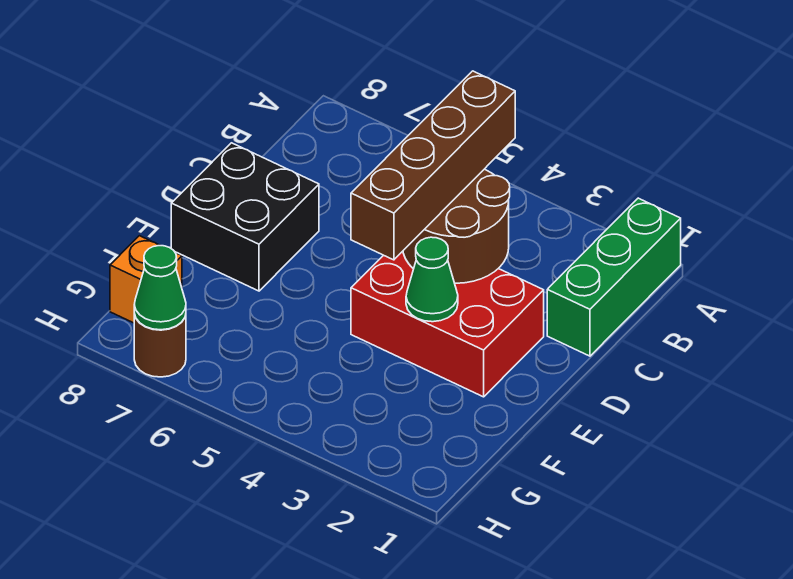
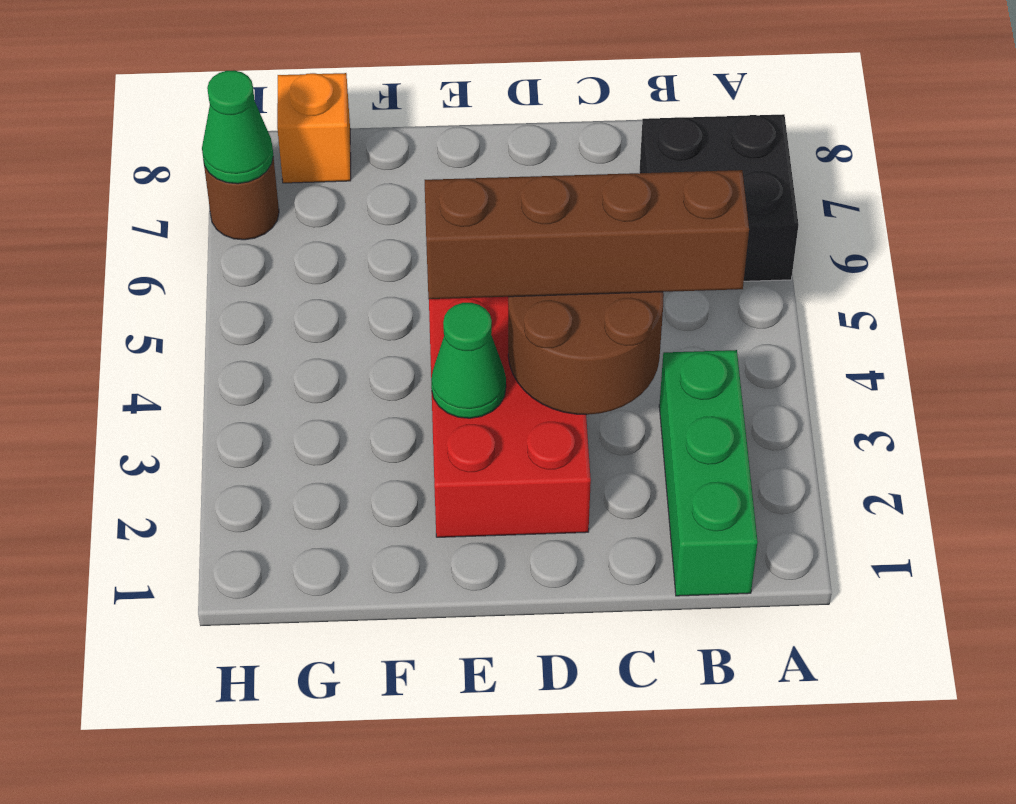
green brick A1:C1 level 1 -> green brick B1:B3 level 1
black brick D7:E8 level 1 -> black brick A6:B7 level 1

